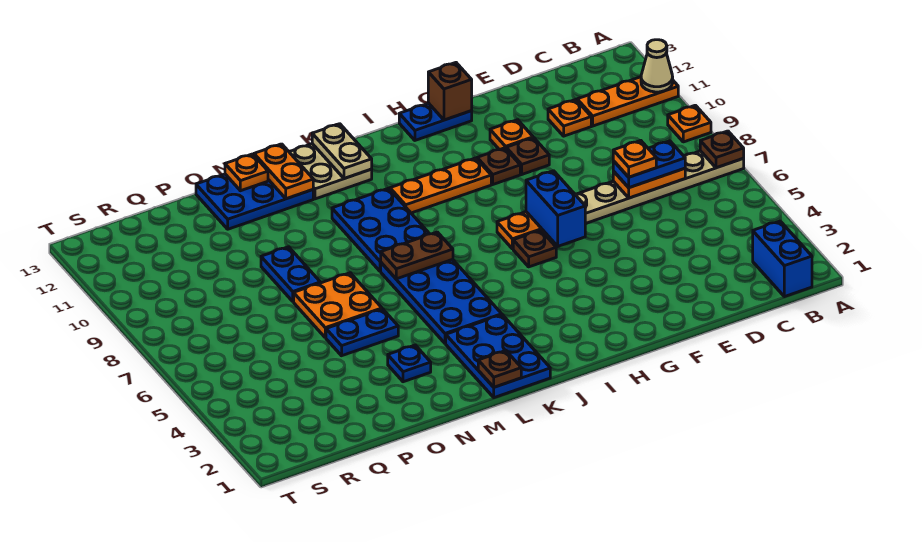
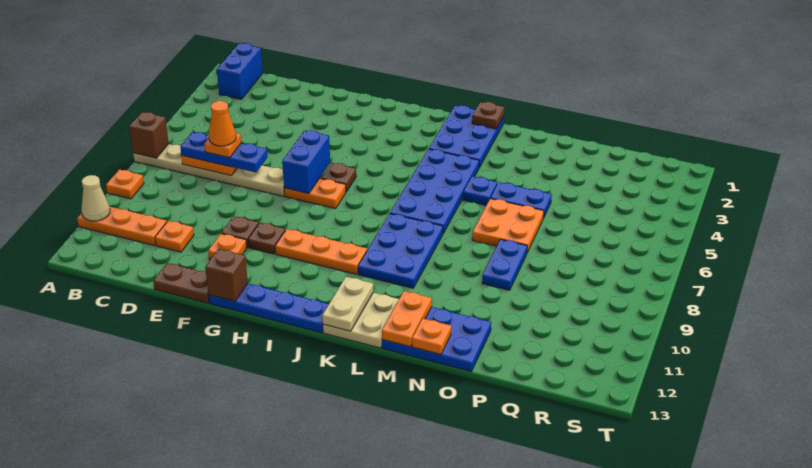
brown plate A7 level 2 -> brown brick A7 level 2
blue plate C7:D7 level 3 -> blue plate C7:E7 level 3
none -> orange cone D7 level 5
blue plate G13:H13 level 1 -> blue plate G13:J13 level 1
brown plate K7:L7 level 2 -> brown plate E13:F13 level 1
blue plate N3 level 1 -> blue plate M5 level 1

